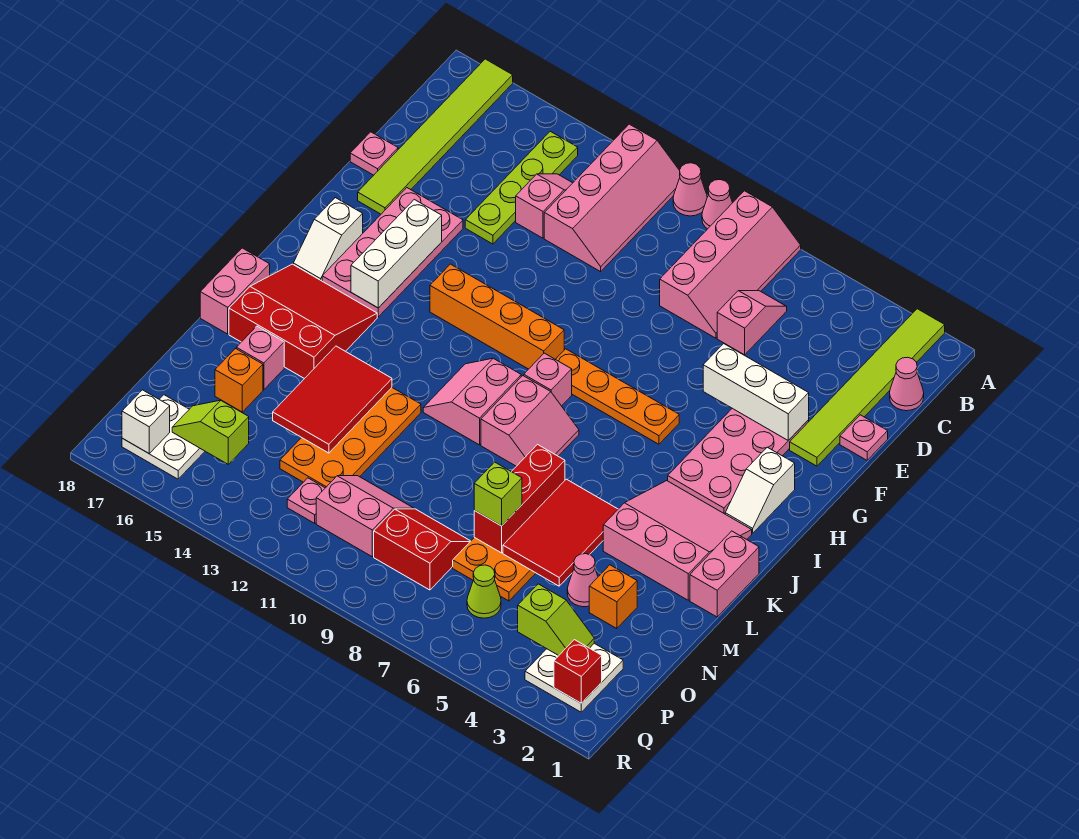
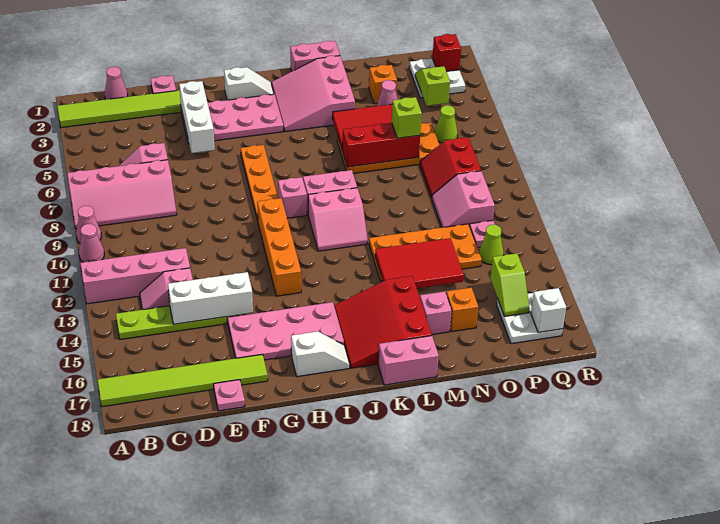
pink slope A7:D8 level 1 top 8 -> pink slope A7:D8 level 1 top 7
white brick G15:I15 level 2 -> white brick D14:F14 level 2
none -> lime cone P13 level 1

